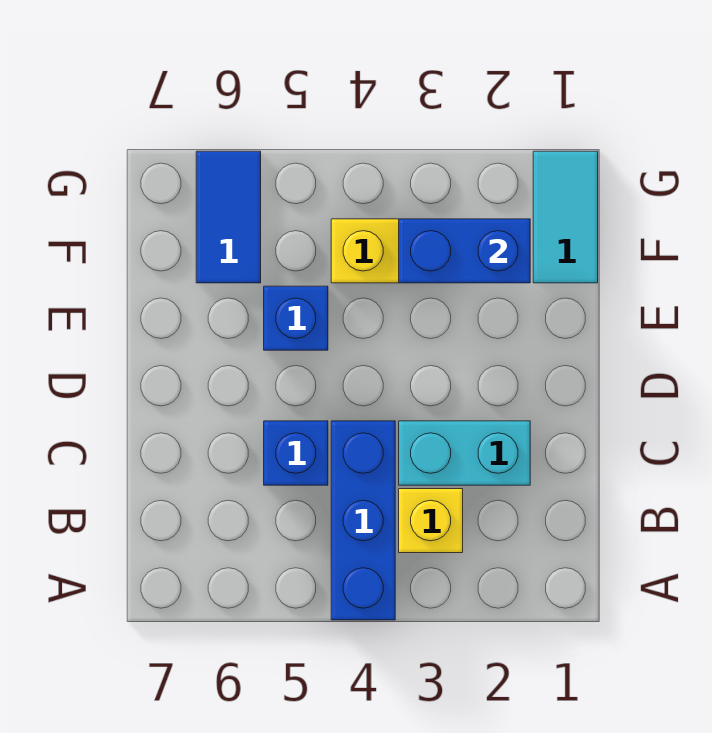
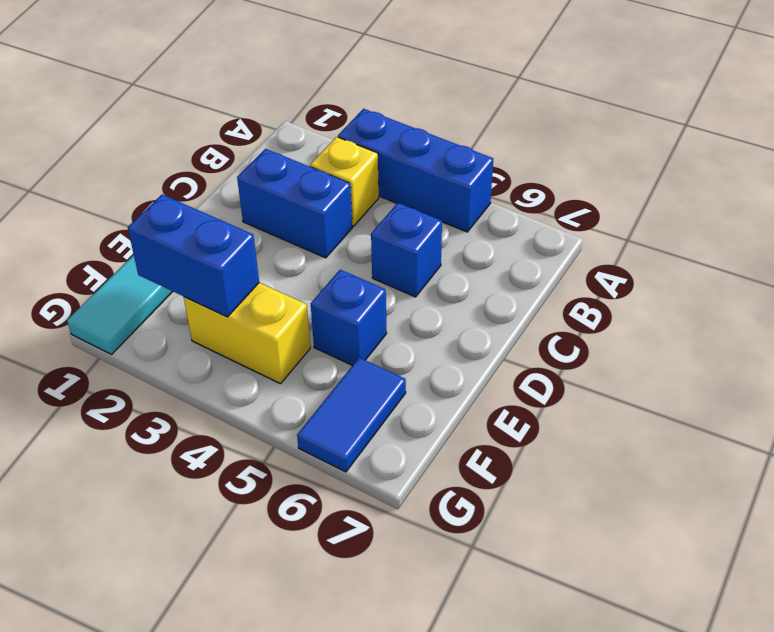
blue brick A4:C4 level 1 -> blue brick A3:A5 level 1
cyan brick C2:C3 level 1 -> blue brick C2:C3 level 1

